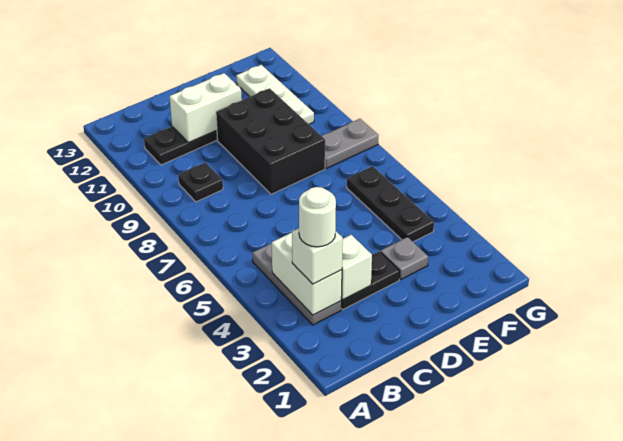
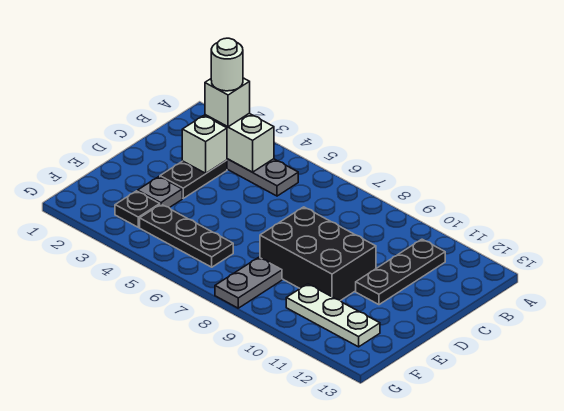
black plate B9 level 1 -> black plate F3 level 1
white brick C11:D11 level 2 -> none

